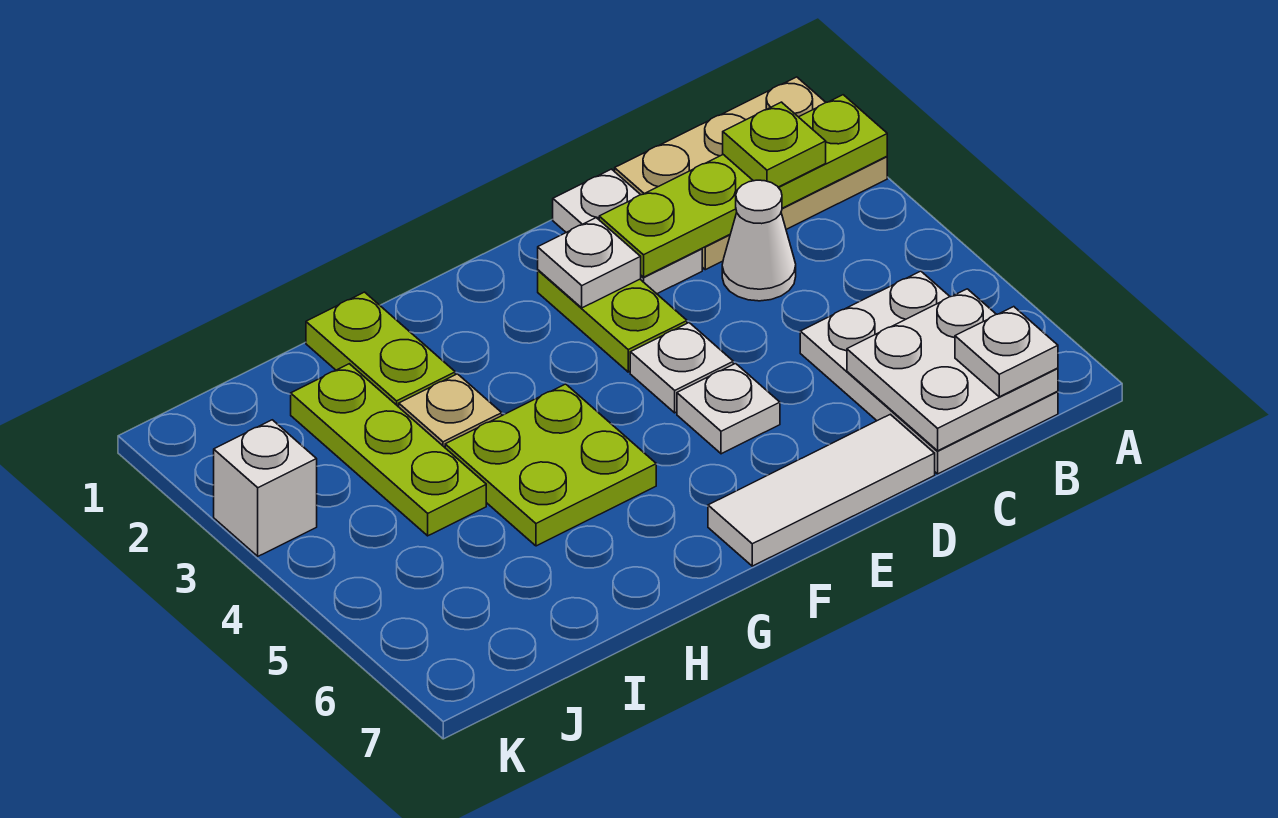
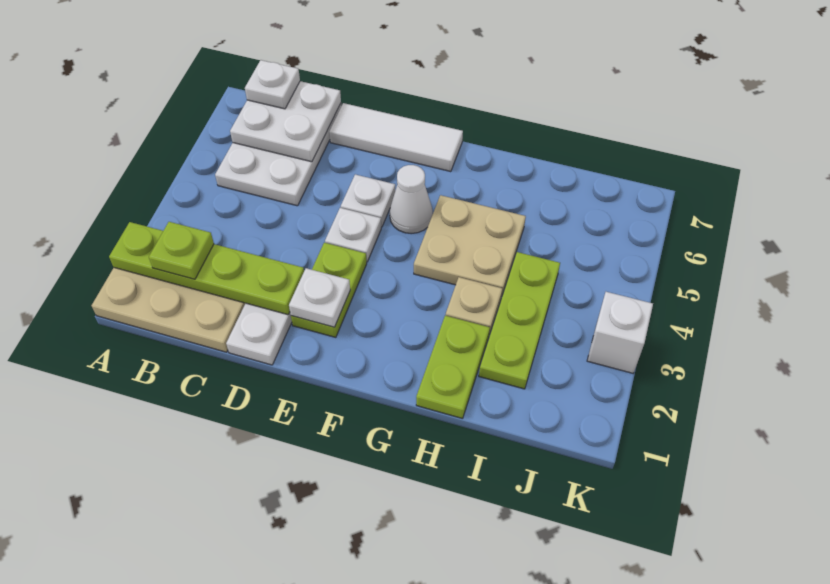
white cone C3 level 1 -> white cone F5 level 1
lime plate G4:H5 level 1 -> tan plate G4:H5 level 1

